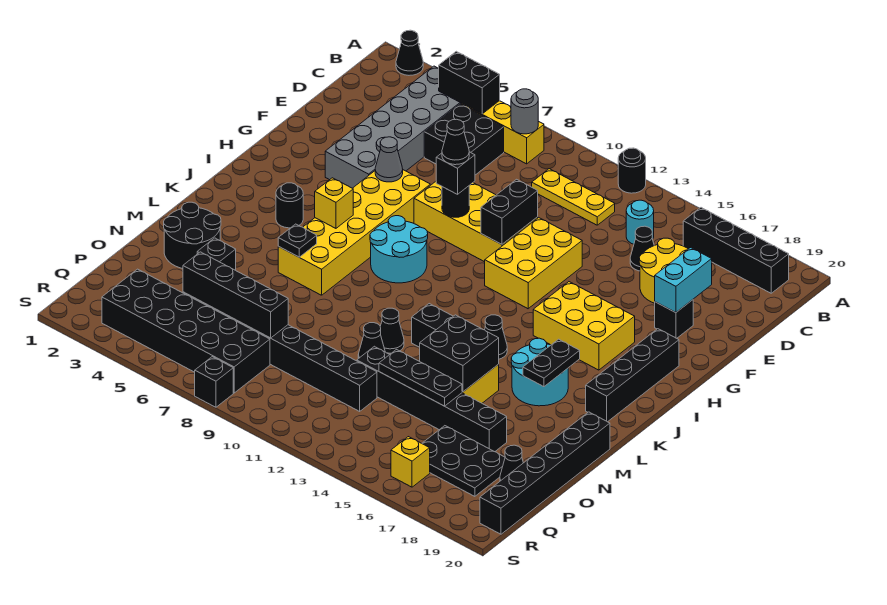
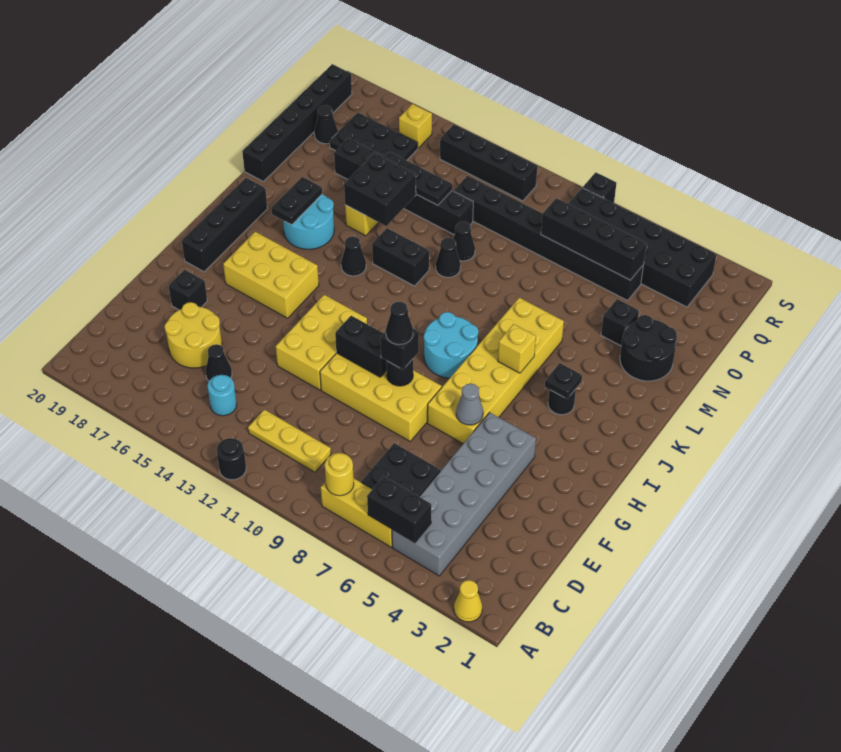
black cone A2 level 1 -> yellow cone A2 level 1
grey round brick B8 level 2 -> yellow round brick B8 level 2
black brick B16:B19 level 1 -> black brick R11:R14 level 1
cyan brick E18:F18 level 2 -> none
black brick F11:G11 level 2 -> black brick G10:G11 level 2
black plate L6 level 2 -> black plate J4 level 2

